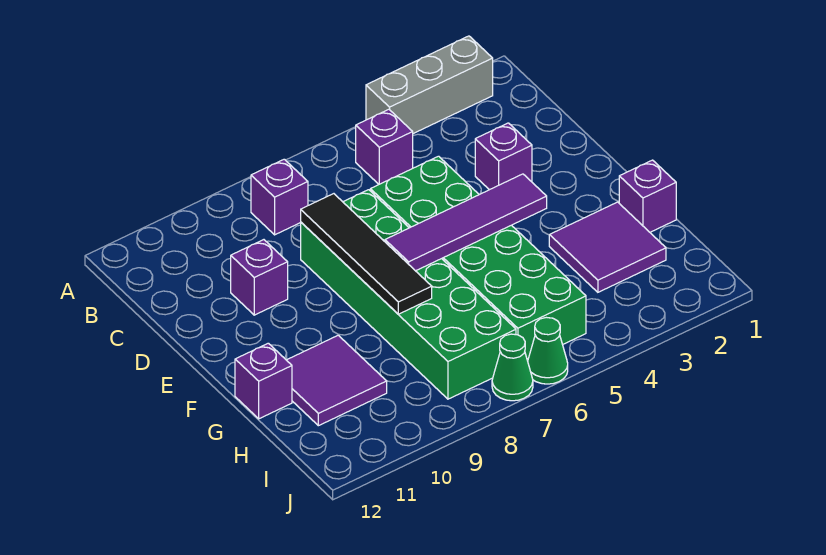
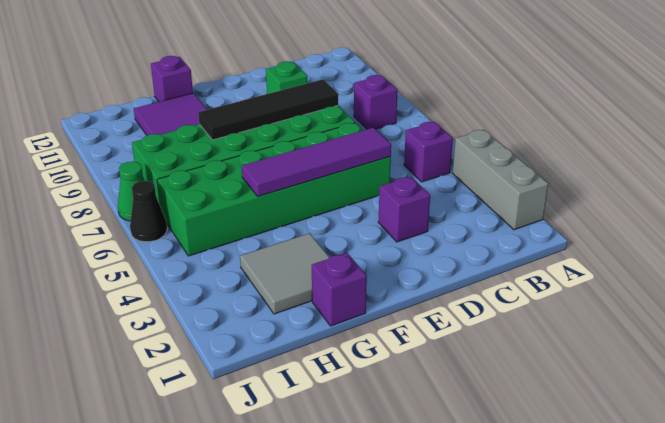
purple brick D10 level 1 -> green brick D10 level 1
purple tile F4:F7 level 2 -> purple tile D5:G5 level 2
purple tile G2:H3 level 1 -> grey tile G2:H3 level 1
green cone J6 level 1 -> black cone J6 level 1

